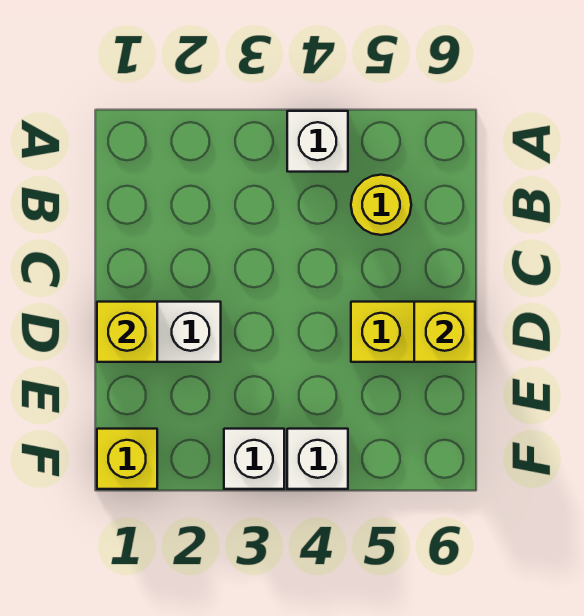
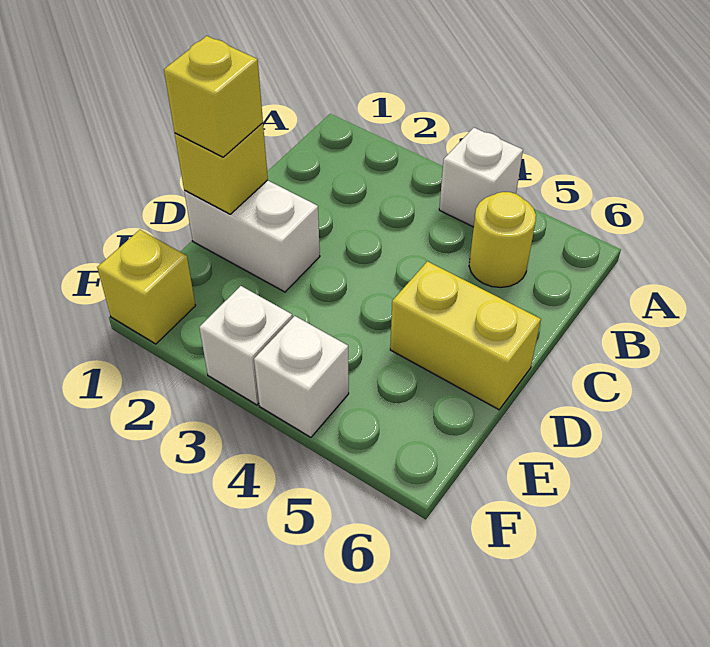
yellow brick D6 level 2 -> yellow brick D1 level 3

